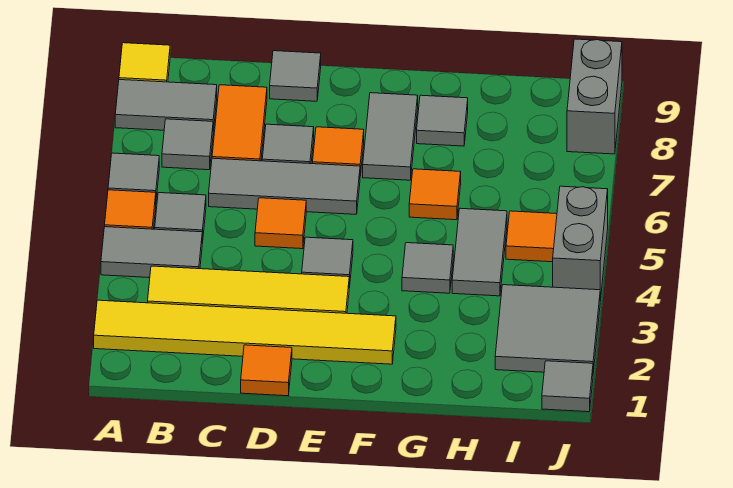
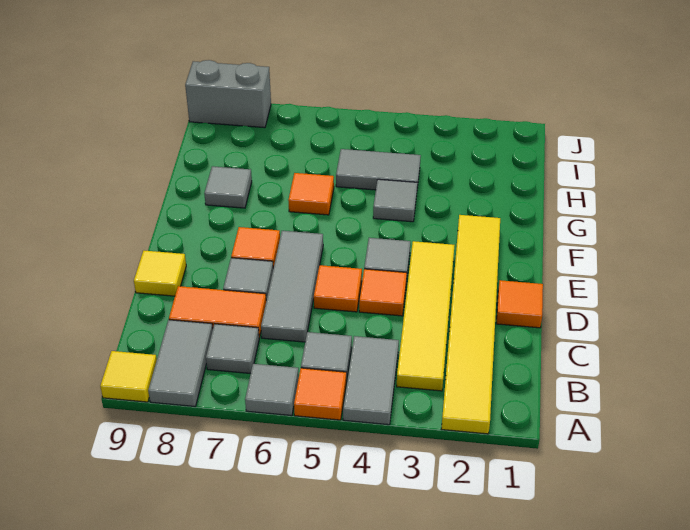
grey tile D9 level 1 -> yellow tile D9 level 1
grey tile F7:F8 level 1 -> none
grey tile I2:J3 level 1 -> none
orange tile I5 level 1 -> orange tile D4 level 1
grey tile J1 level 1 -> none
grey brick J4:J5 level 1 -> none

